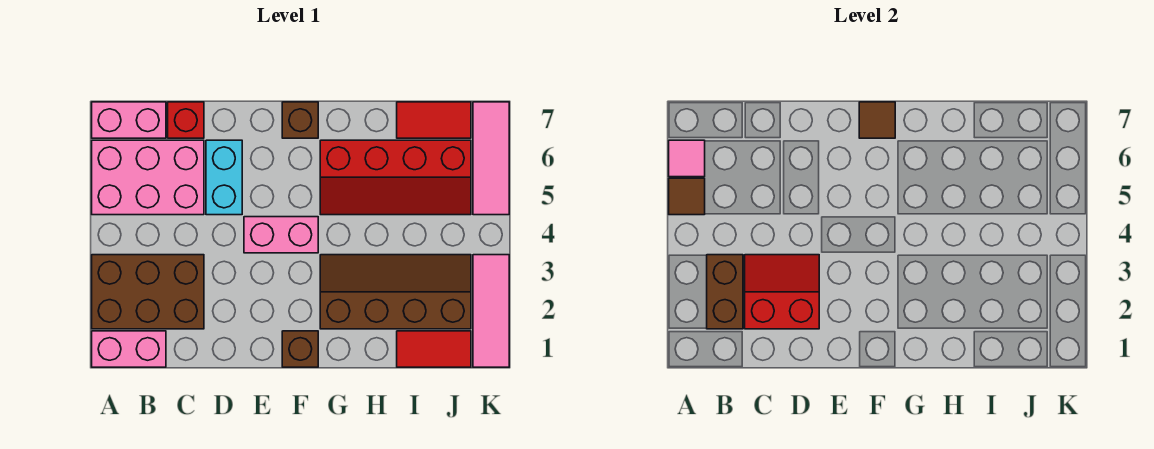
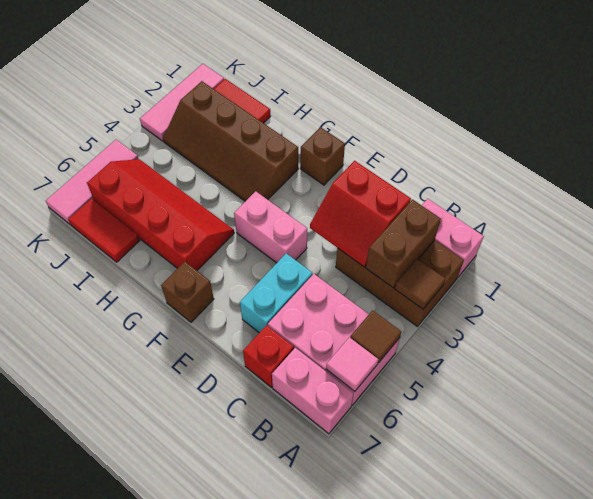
brown tile F7 level 2 -> brown tile A3 level 2

